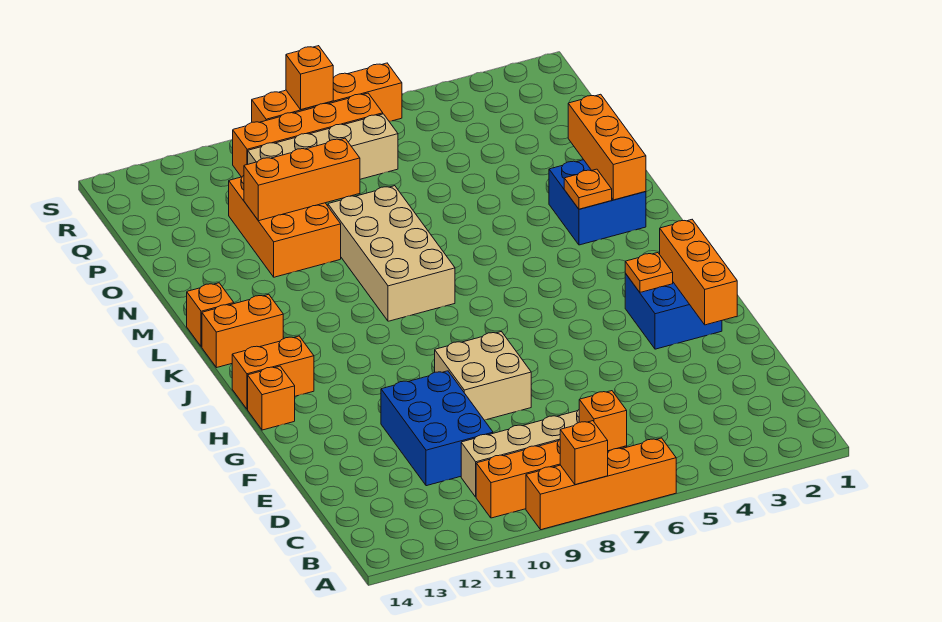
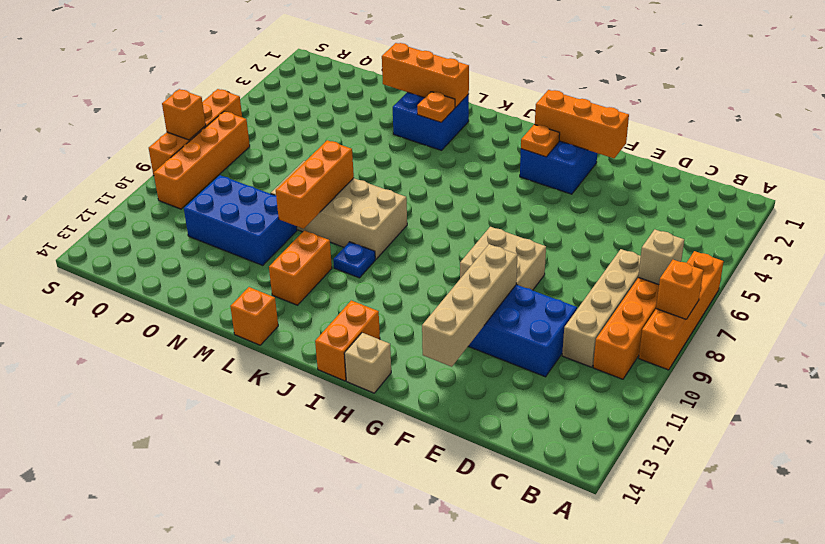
orange brick B7 level 2 -> tan brick B7 level 2
orange brick H14 level 1 -> tan brick H14 level 1
none -> blue plate K10 level 1
orange brick K13:K14 level 1 -> orange brick L11:L12 level 1
orange brick N10:P11 level 1 -> blue brick N10:P11 level 1
orange brick O9:O11 level 2 -> orange brick M8:M10 level 2
tan brick Q7:Q10 level 1 -> tan brick F10:F13 level 2

